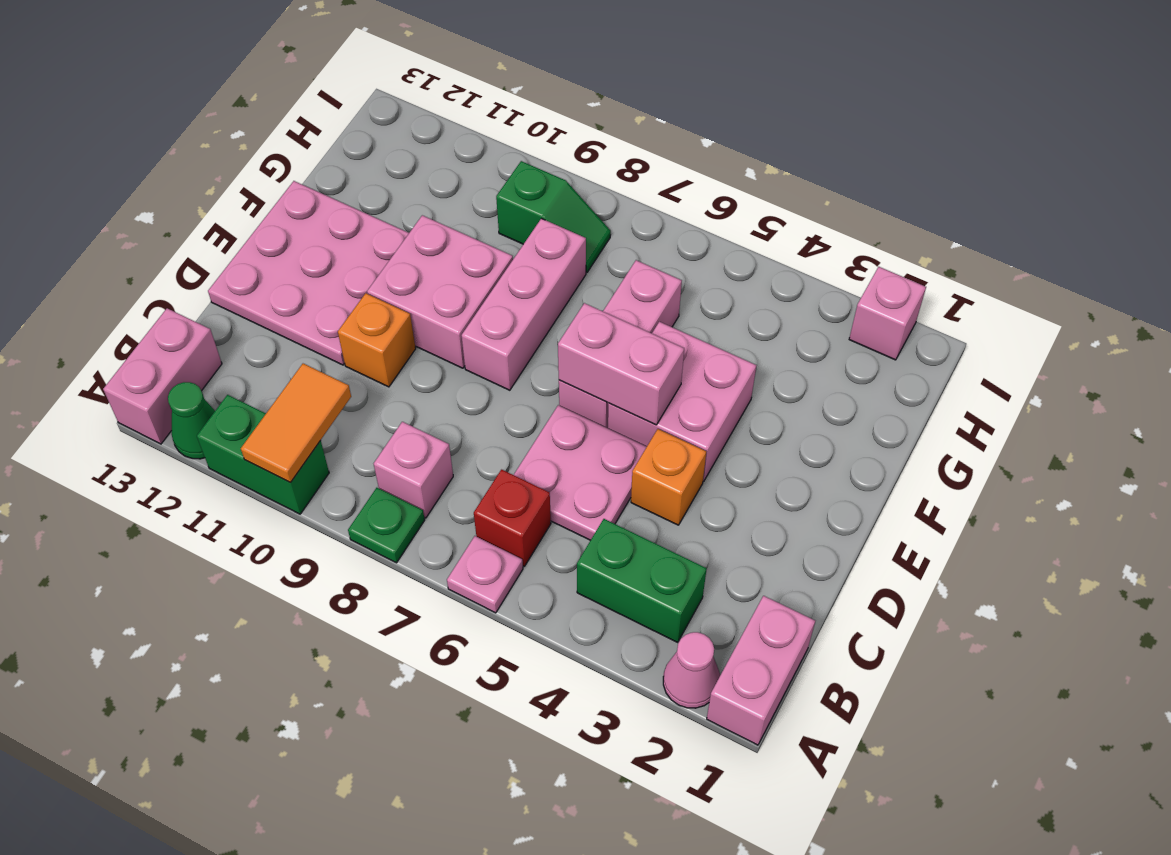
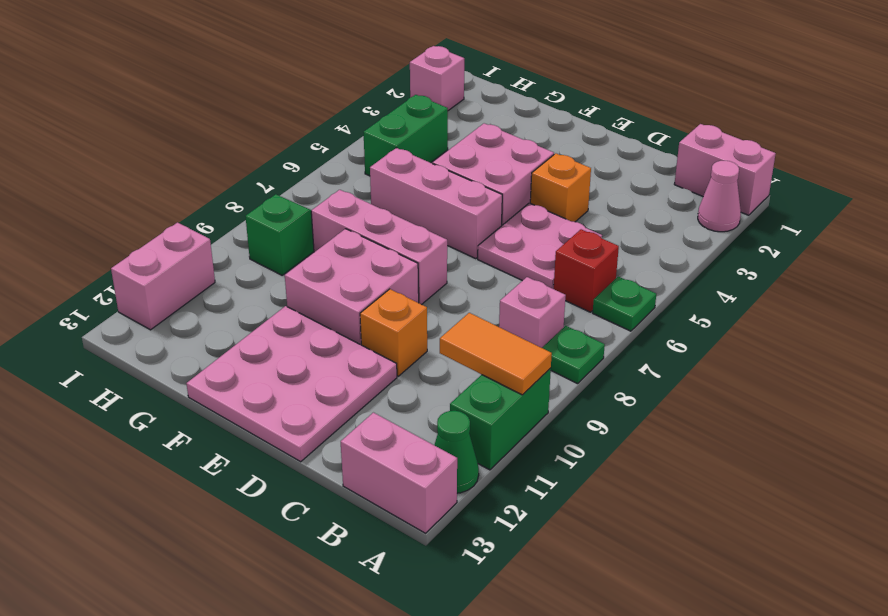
pink plate A6 level 1 -> green plate A6 level 1
green brick B3:B4 level 1 -> green brick H4:H5 level 1
pink brick E5:E6 level 2 -> pink brick I11:I12 level 1

